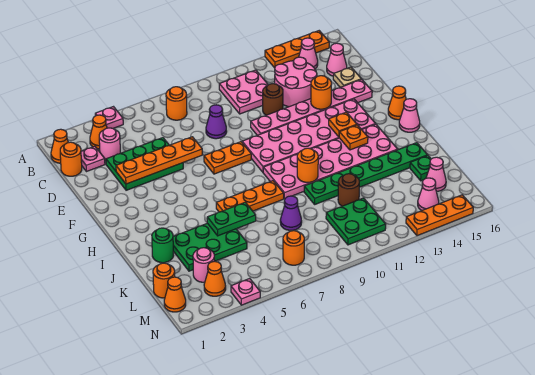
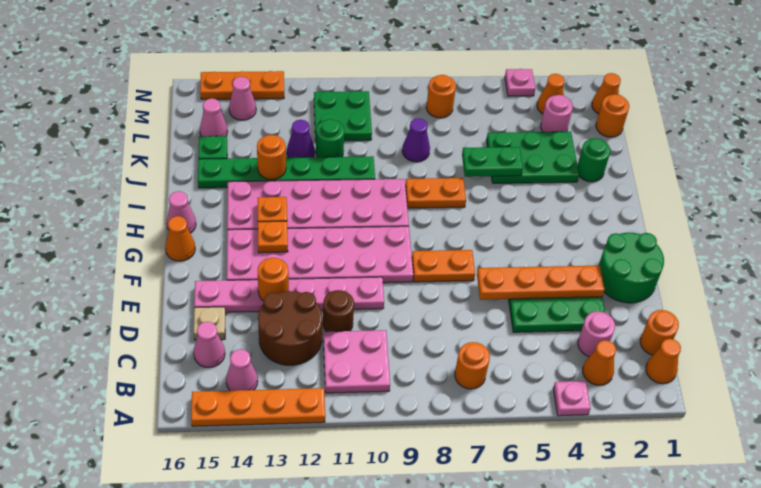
orange plate A13:A15 level 1 -> orange plate A12:A15 level 1
pink plate C2 level 1 -> none
pink round brick C12:D13 level 1 -> brown round brick C12:D13 level 1
purple cone D8 level 1 -> purple cone K12 level 1
none -> green round brick E1:F2 level 1
orange plate I6:I8 level 1 -> orange plate I7:I8 level 1
orange round brick I10 level 2 -> orange round brick J13 level 2
brown round brick K11 level 1 -> green round brick K11 level 1

